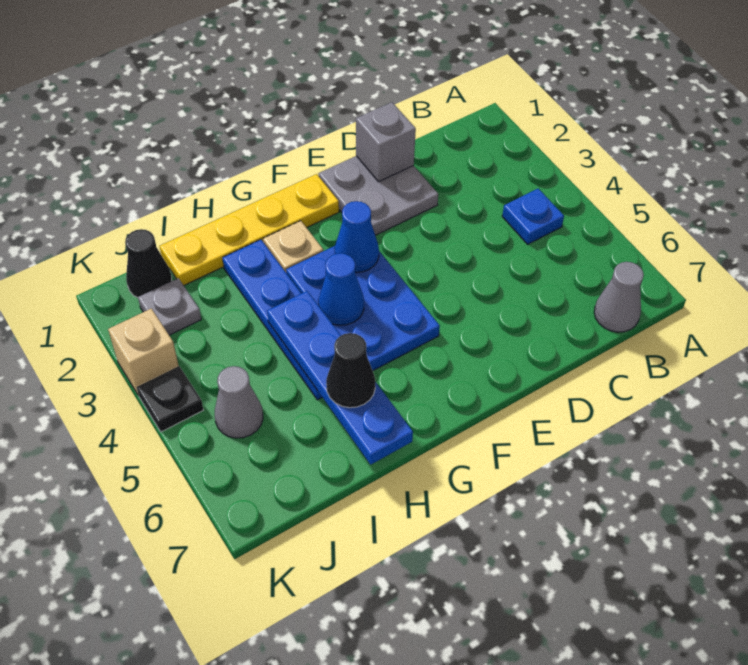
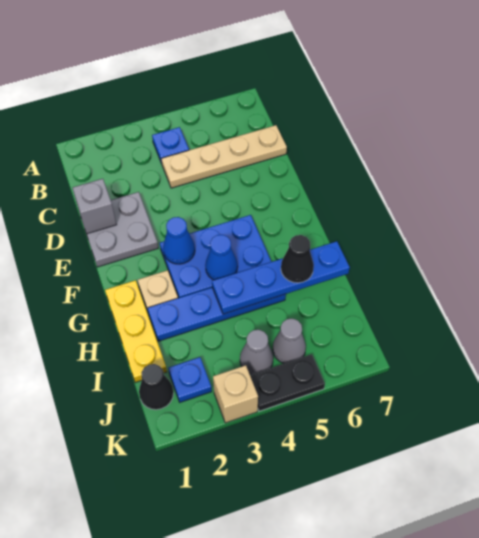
grey cone B7 level 1 -> grey cone J4 level 1
none -> tan plate C4:C7 level 1
yellow plate F1:I1 level 1 -> yellow plate G1:I1 level 1
grey plate J2 level 1 -> blue plate J2 level 1
black plate K4 level 1 -> black plate K4:K5 level 1

